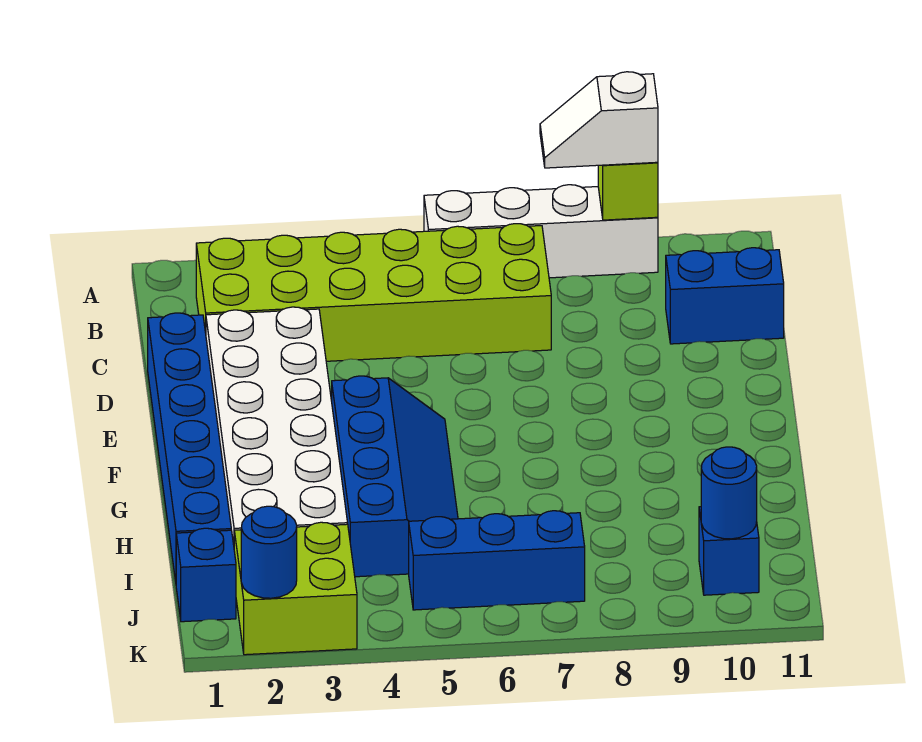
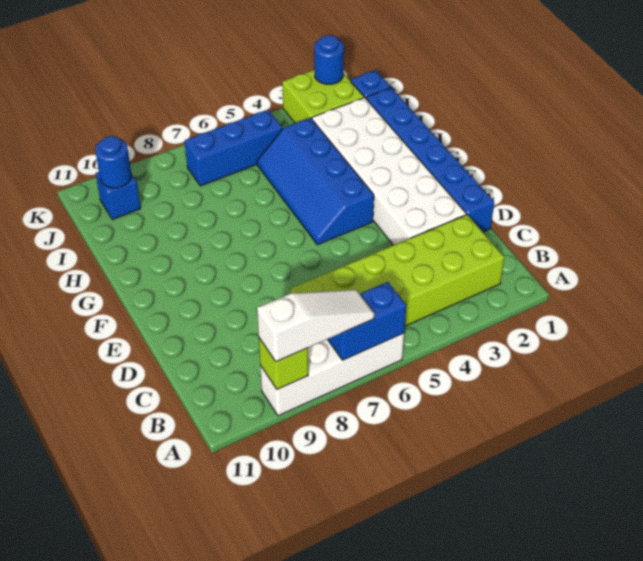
white slope A8:A9 level 3 top 9 -> white slope A7:A9 level 3 top 9
blue brick C10:C11 level 1 -> blue brick A6:A7 level 2

